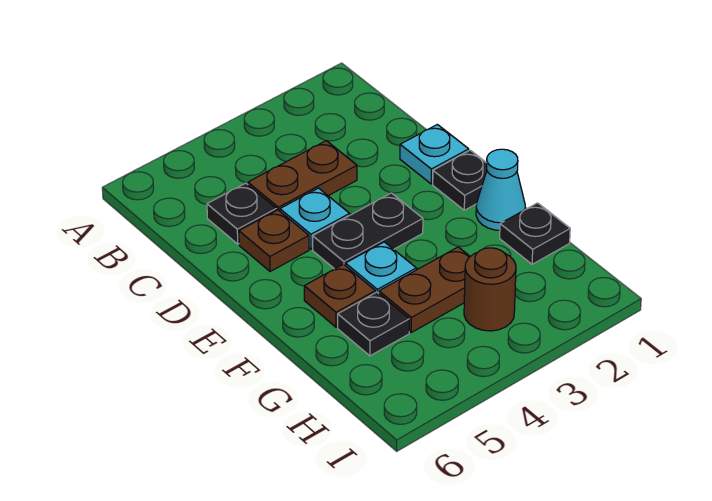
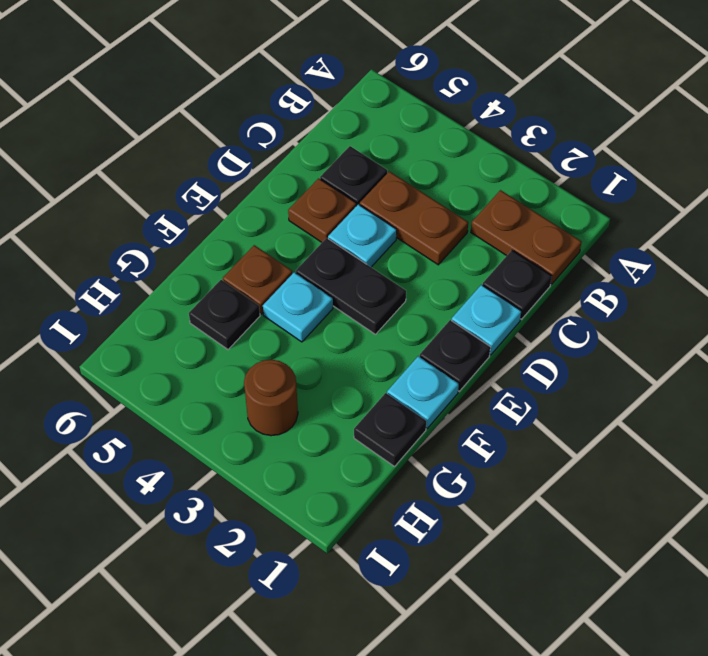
none -> black plate C1 level 1
cyan cone F1 level 1 -> cyan plate F1 level 1
brown plate G3:G4 level 1 -> brown plate B1:B2 level 1

